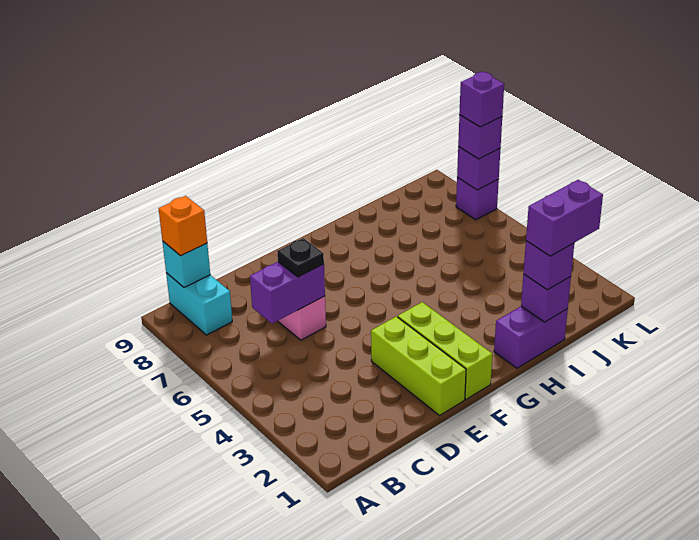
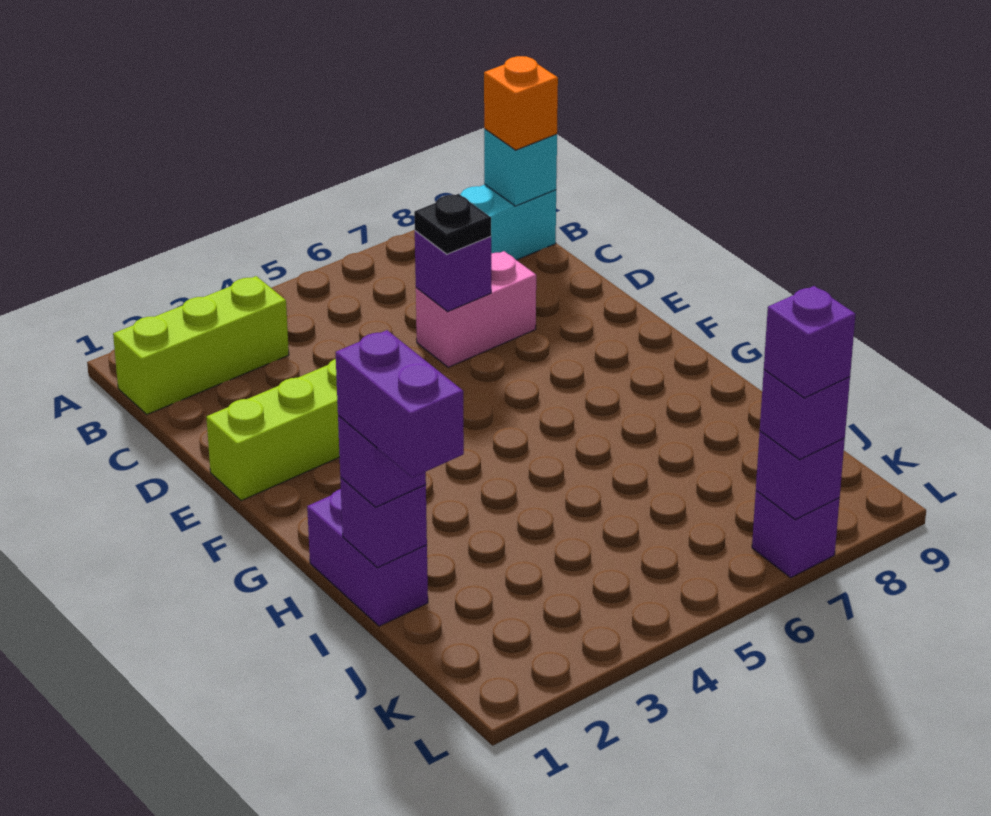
purple brick C6:D6 level 2 -> purple brick D6 level 2
lime brick F1:F3 level 1 -> lime brick B1:B3 level 1

